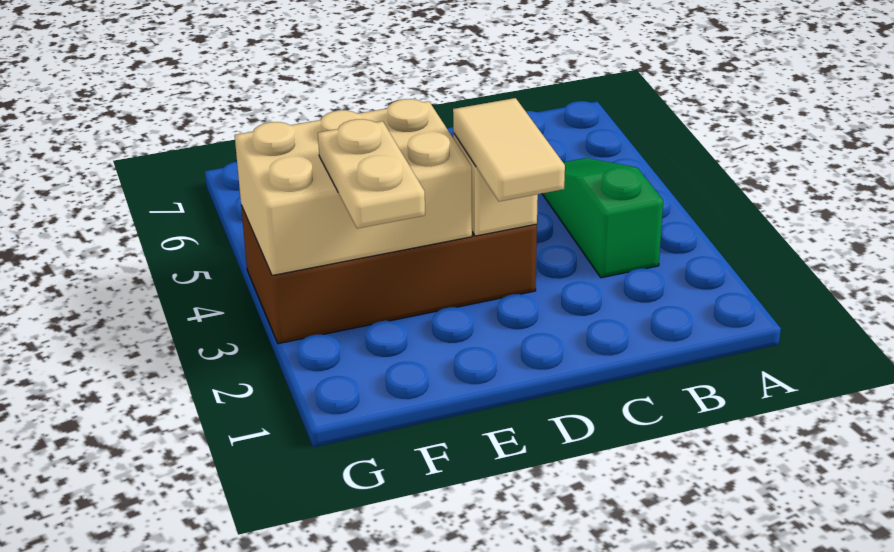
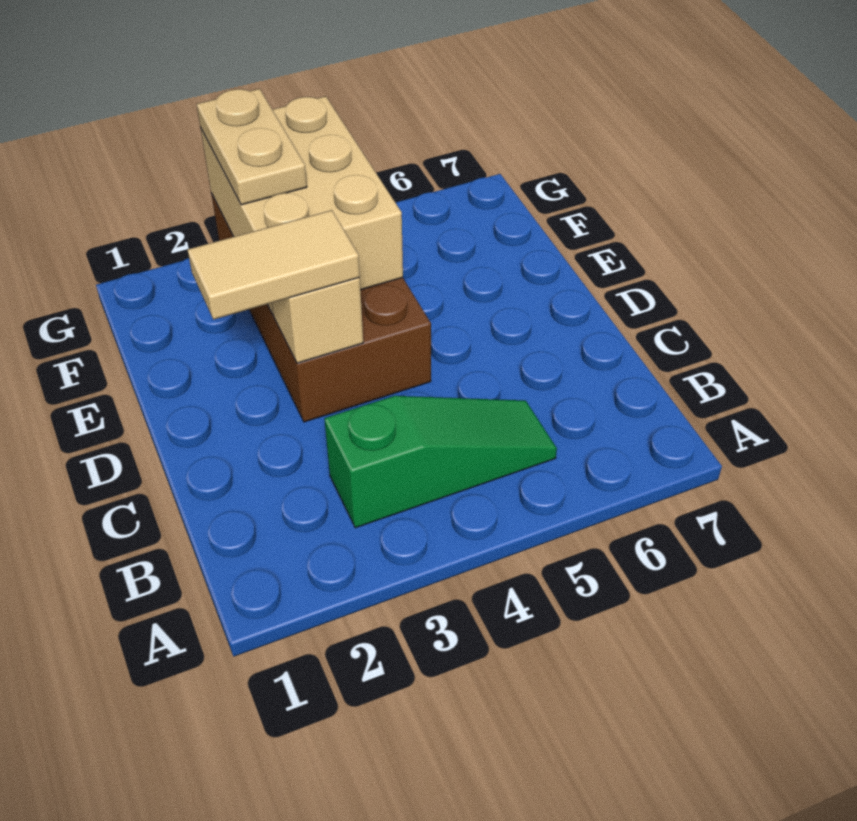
tan plate F2:F3 level 3 -> tan plate F3:G3 level 3

